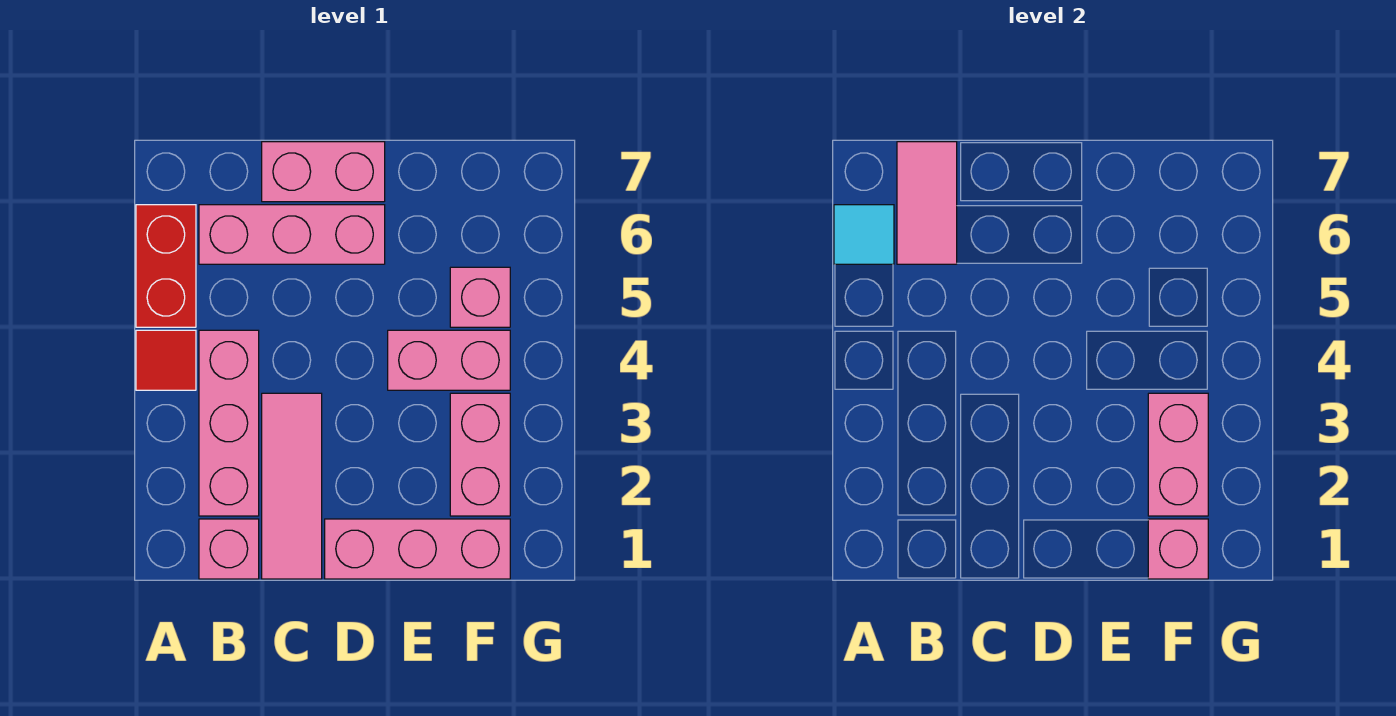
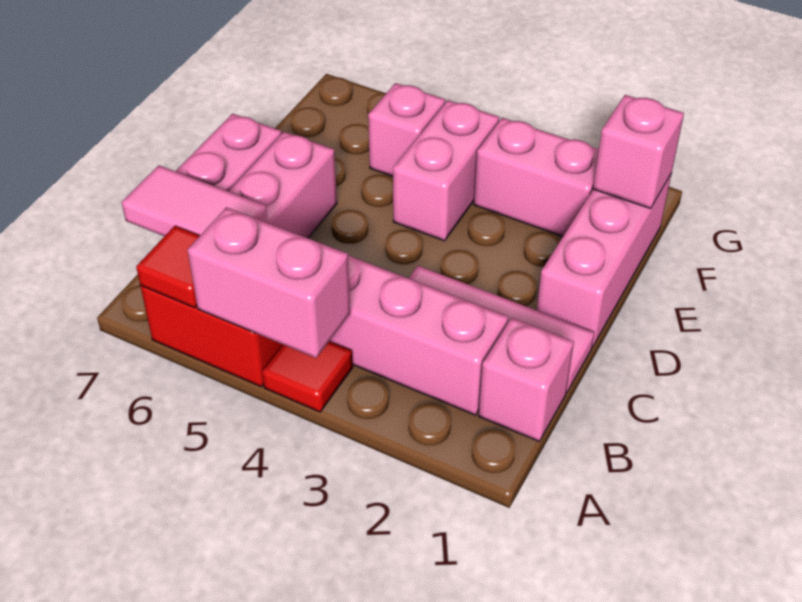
cyan tile A6 level 2 -> red tile A6 level 2
pink brick F2:F3 level 2 -> pink brick A4:A5 level 2

